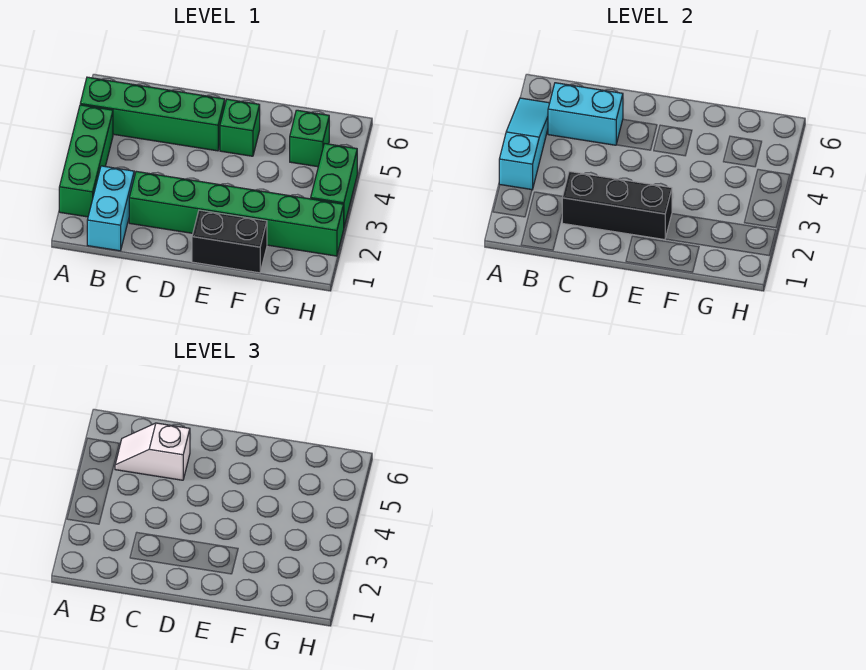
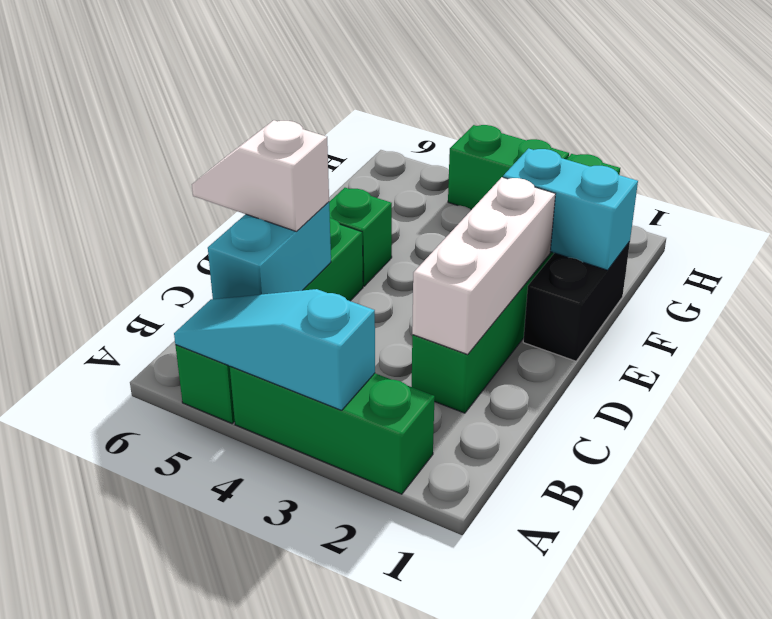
cyan brick B1:B2 level 1 -> cyan brick F1:F2 level 2
white slope B5:C5 level 3 top C -> white slope C5:C6 level 3 top 5
black brick C2:E2 level 2 -> white brick C2:E2 level 2
green brick G5 level 1 -> none

